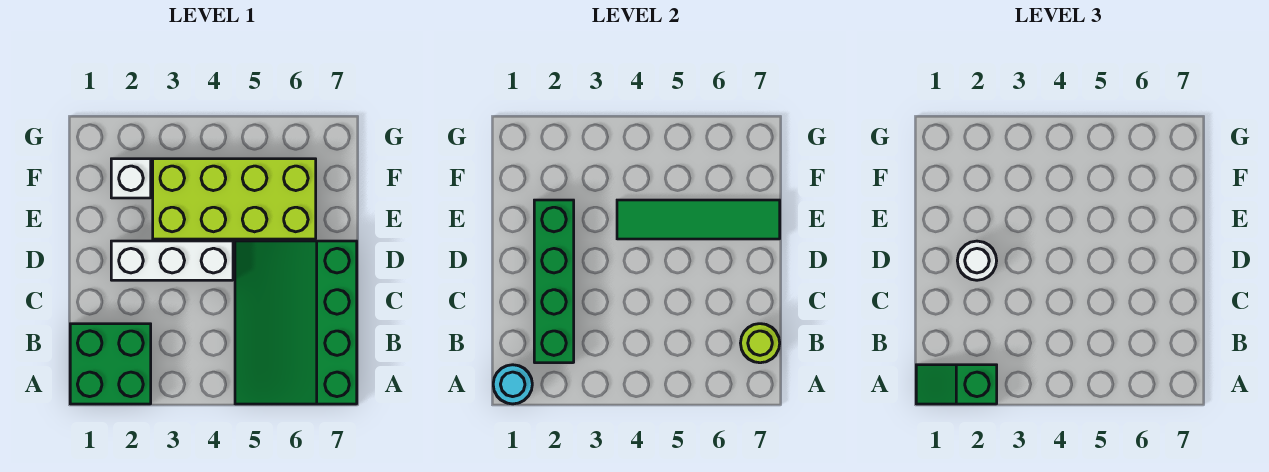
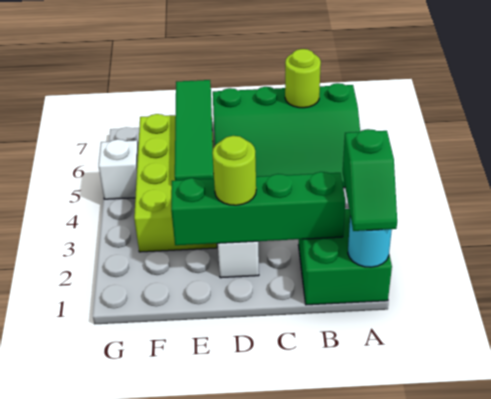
white round brick D2 level 3 -> lime round brick D2 level 3
white brick F2 level 1 -> white brick G5 level 1

